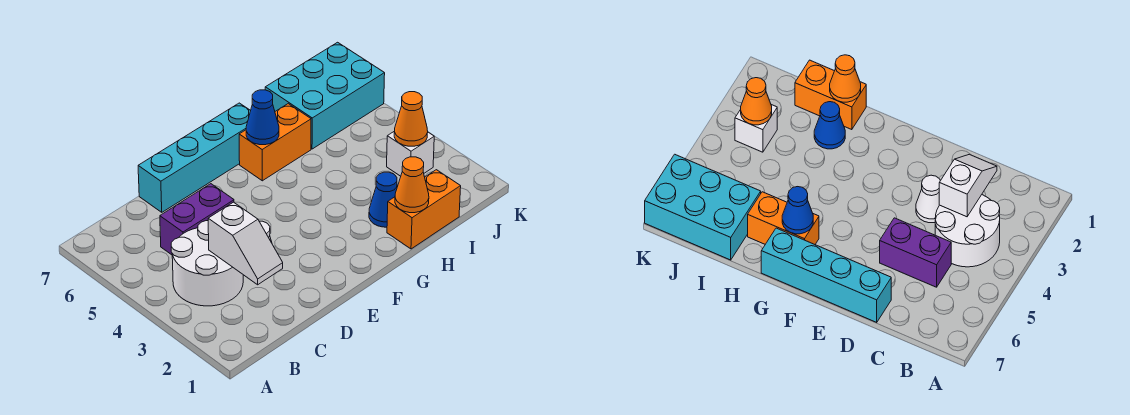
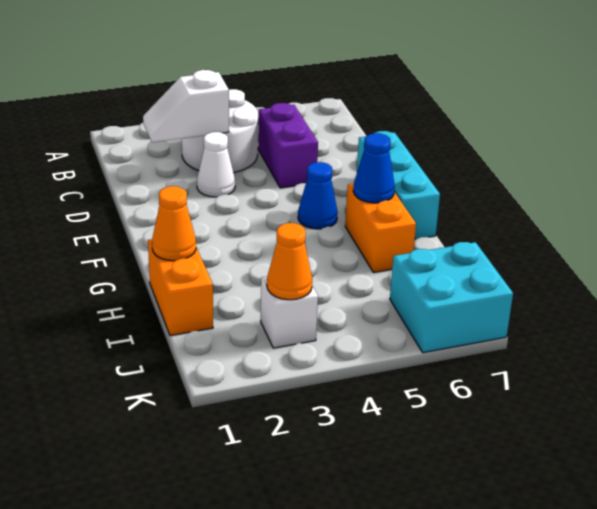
cyan brick D7:G7 level 1 -> cyan brick E7:G7 level 1
blue cone H2 level 1 -> blue cone F5 level 1
cyan brick I6:K7 level 1 -> cyan brick J6:K7 level 1

